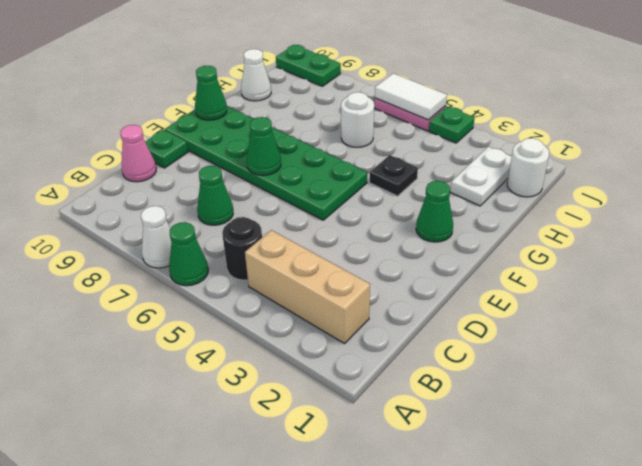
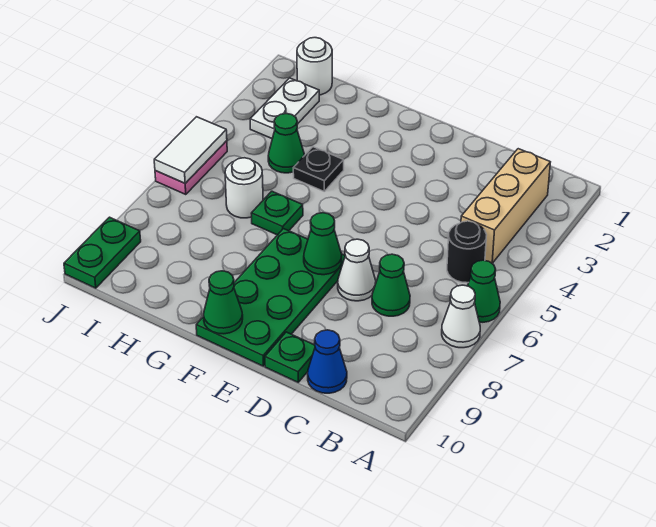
pink cone C10 level 1 -> blue cone C10 level 1
green plate E5:F10 level 1 -> green plate E7:F10 level 1
green cone F2 level 1 -> green cone H4 level 1
white plate H2:I2 level 1 -> white plate I2:I3 level 1
white cone H10 level 1 -> white cone D7 level 1
green plate J4 level 1 -> green plate G6 level 1

